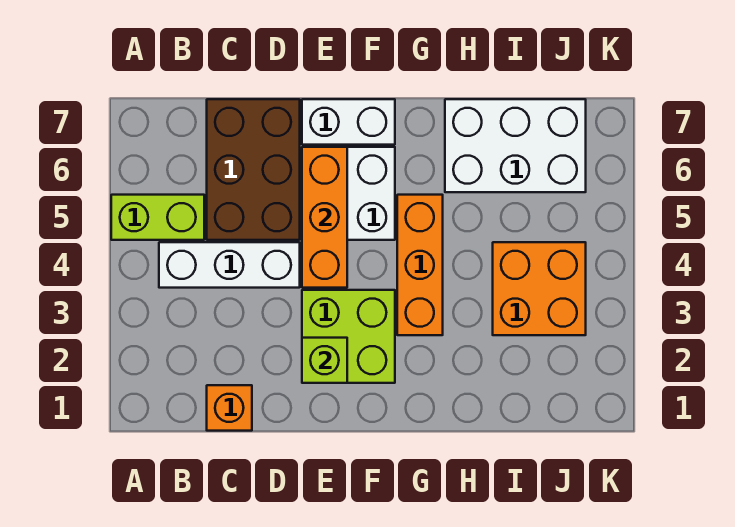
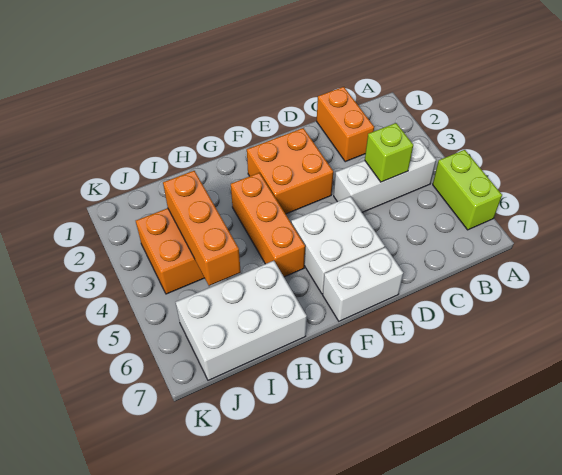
lime brick A5:B5 level 1 -> lime brick A5:A6 level 1
orange brick C1 level 1 -> orange brick C1:C2 level 1
brown brick C5:D7 level 1 -> none
lime brick E2:F3 level 1 -> orange brick E2:F3 level 1
lime brick E2 level 2 -> lime brick C4 level 2
orange brick E4:E6 level 2 -> orange brick I3:I5 level 2

